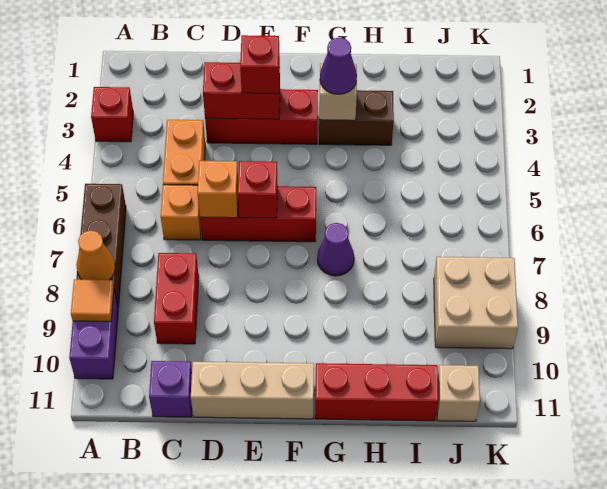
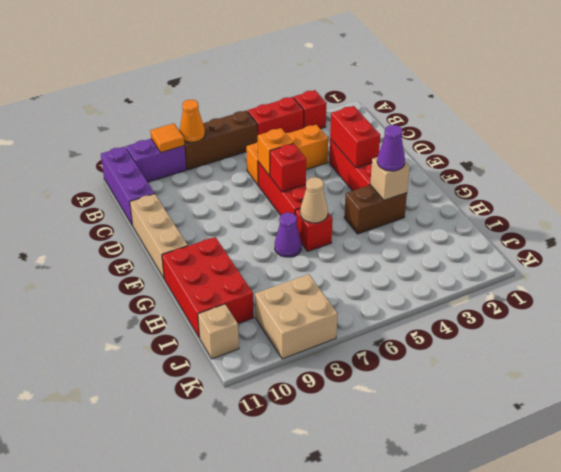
red brick C8:C9 level 1 -> red brick A4:A5 level 1
purple brick C11 level 1 -> purple brick A11:C11 level 1
red brick E3 level 3 -> red brick G6 level 1
brown brick G3:H3 level 1 -> brown brick G3:G4 level 1
none -> tan cone G6 level 2
red brick G11:I11 level 1 -> red brick G10:I11 level 1

